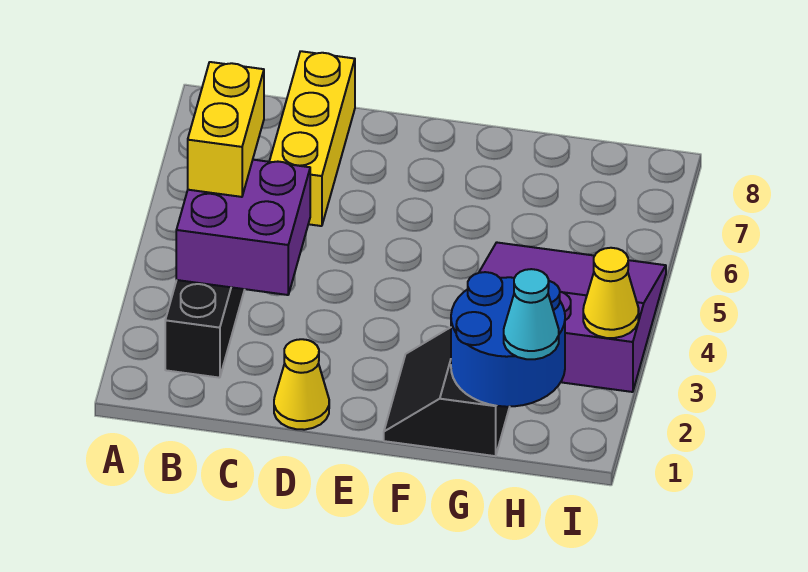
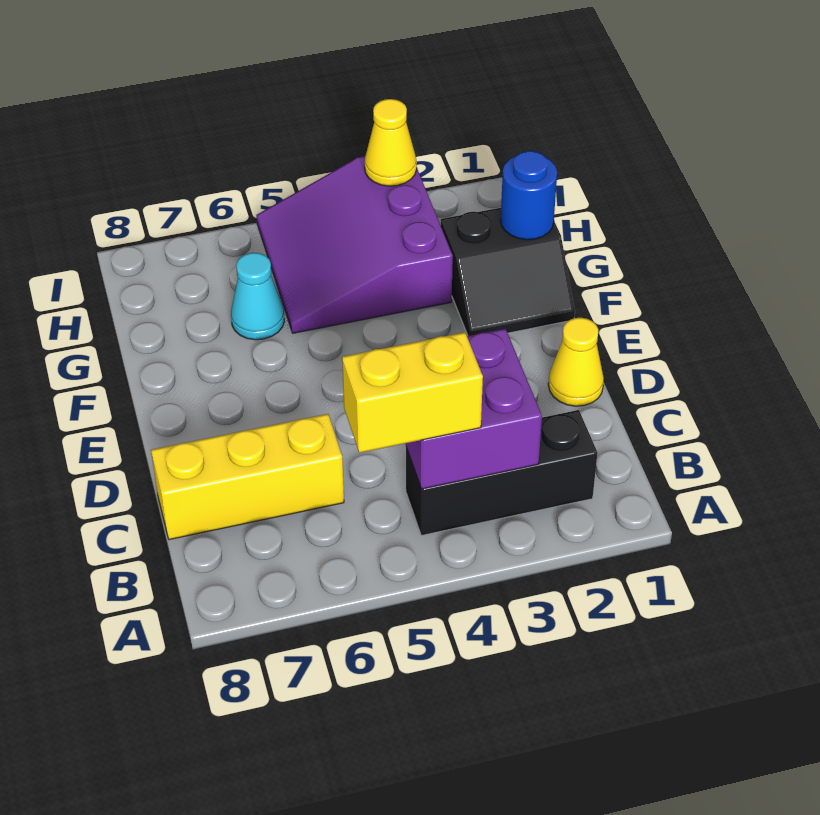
blue round brick G1:H2 level 2 -> blue round brick G1 level 2
cyan cone H1 level 3 -> cyan cone G6 level 1

